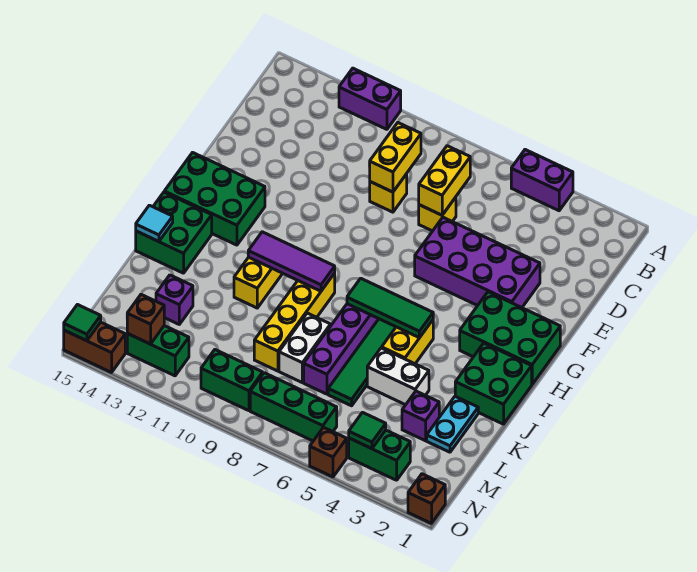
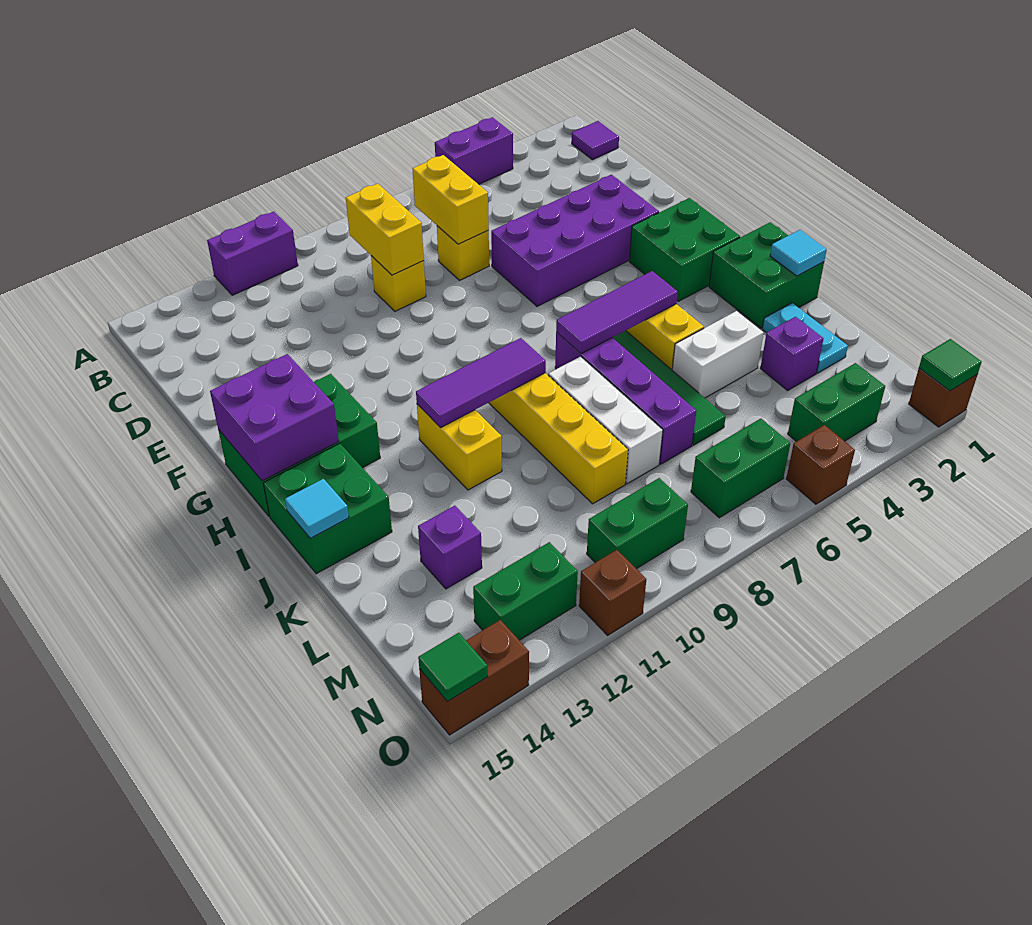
none -> purple tile B1 level 1
green brick G1:H3 level 1 -> green brick G2:H3 level 1
none -> purple brick G14:H15 level 2
green tile I5:I7 level 2 -> purple tile I5:I7 level 2
none -> cyan tile J1 level 2
white brick K8:L8 level 1 -> white brick J8:L8 level 1
green tile N4 level 2 -> green tile O1 level 2
green brick N6:N8 level 1 -> green brick N6:N7 level 1
brown brick N13 level 2 -> brown brick O11 level 1

